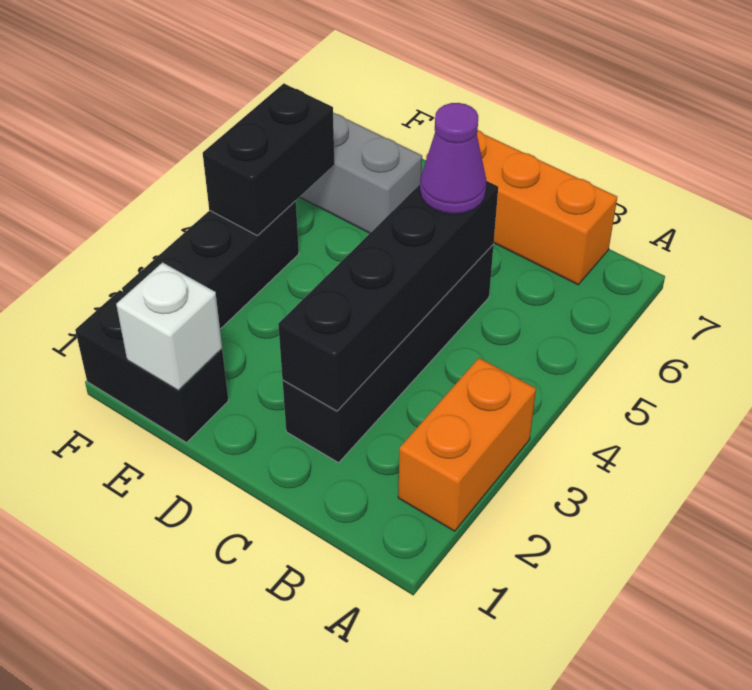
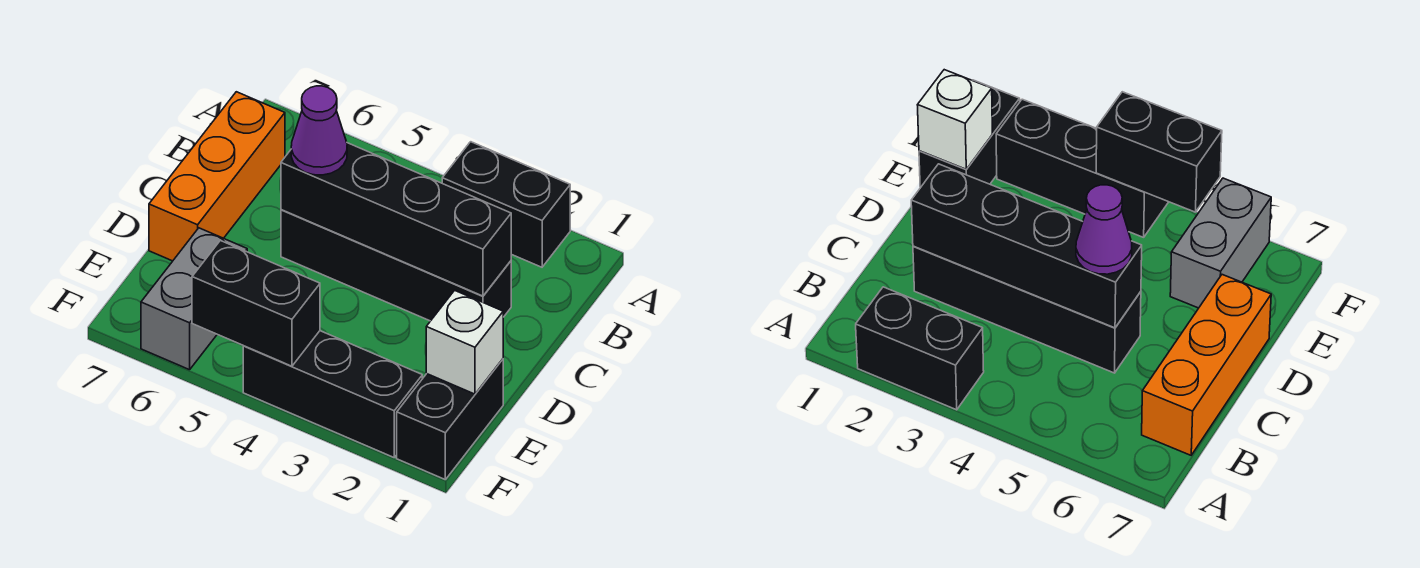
orange brick A2:A3 level 1 -> black brick A2:A3 level 1

